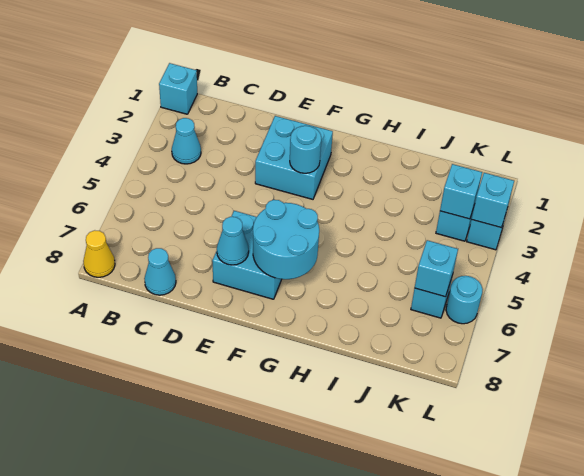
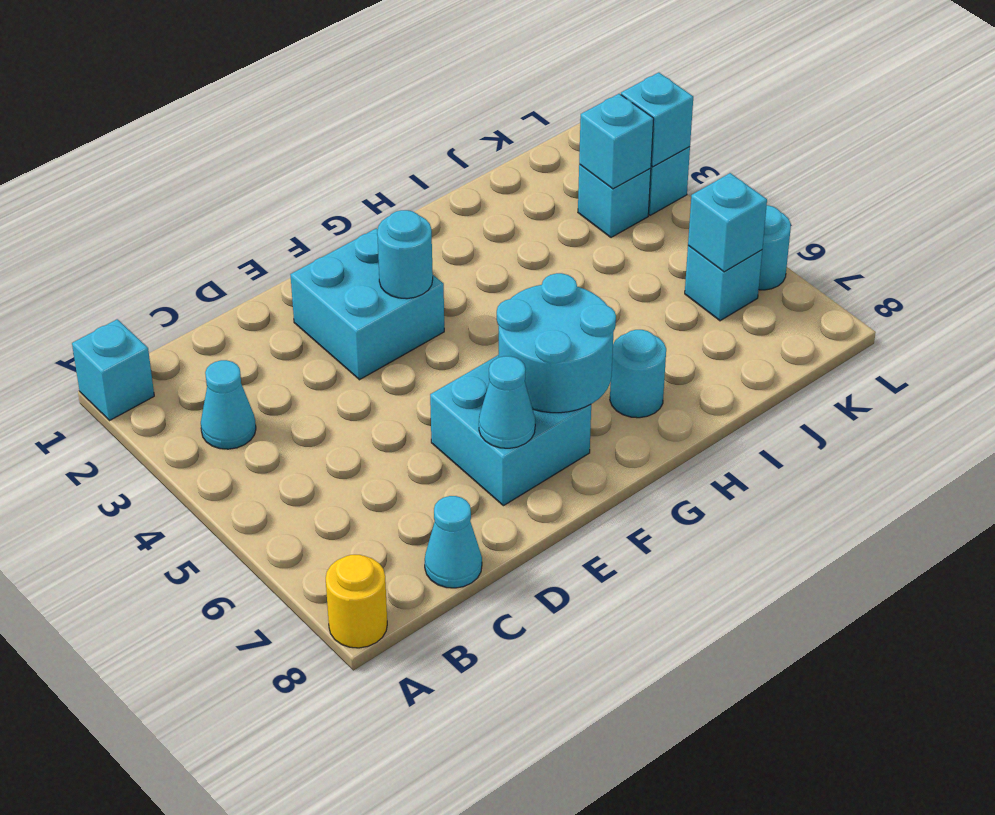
yellow cone A8 level 1 -> yellow round brick A8 level 1
none -> cyan round brick H7 level 1

